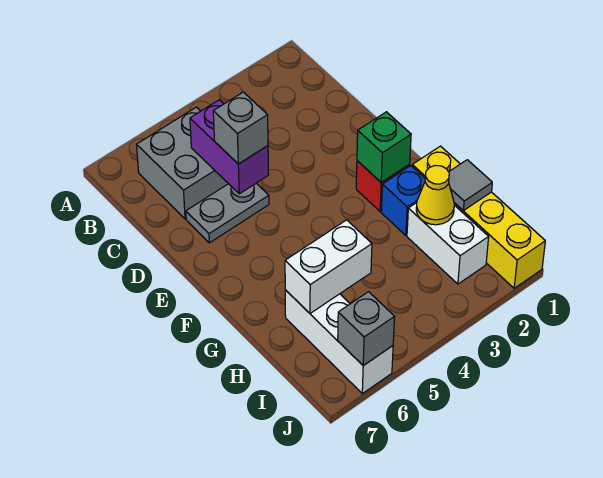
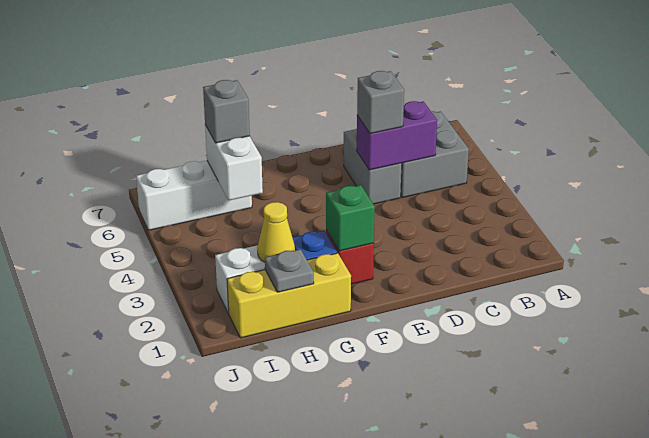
grey plate D5:D6 level 1 -> grey brick D5:D6 level 1
yellow brick G1:J1 level 1 -> yellow brick G1:I1 level 1
grey tile H1 level 2 -> grey plate H1 level 2
grey brick J6 level 2 -> grey brick H6 level 3

